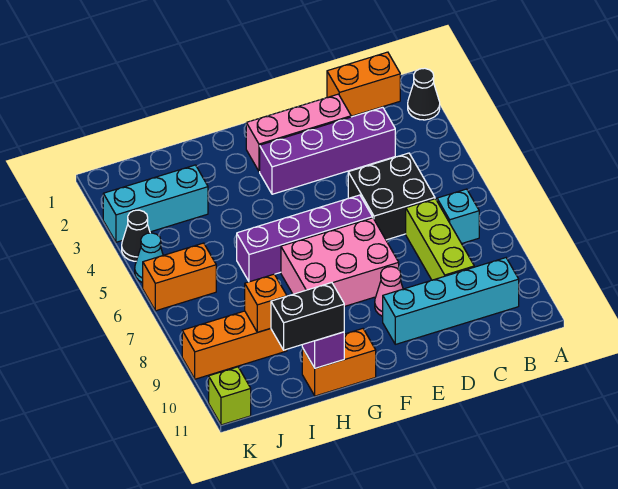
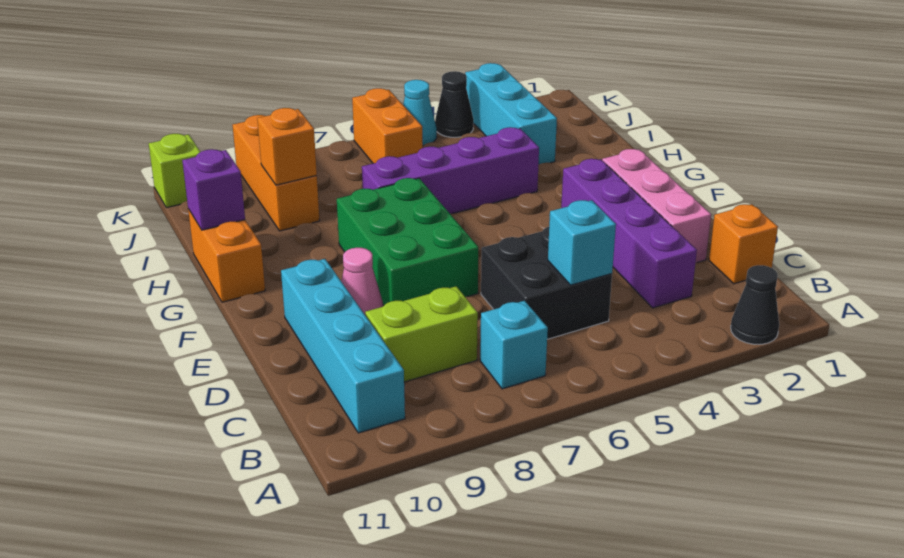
orange brick B1:C1 level 1 -> orange brick C1 level 1
none -> cyan brick C5 level 2
lime brick C7:C9 level 1 -> lime brick C8:C9 level 1
purple brick E6:H6 level 1 -> purple brick H4:H7 level 1
pink brick E7:G8 level 1 -> green brick E7:G8 level 1
black brick H11:I11 level 3 -> none

